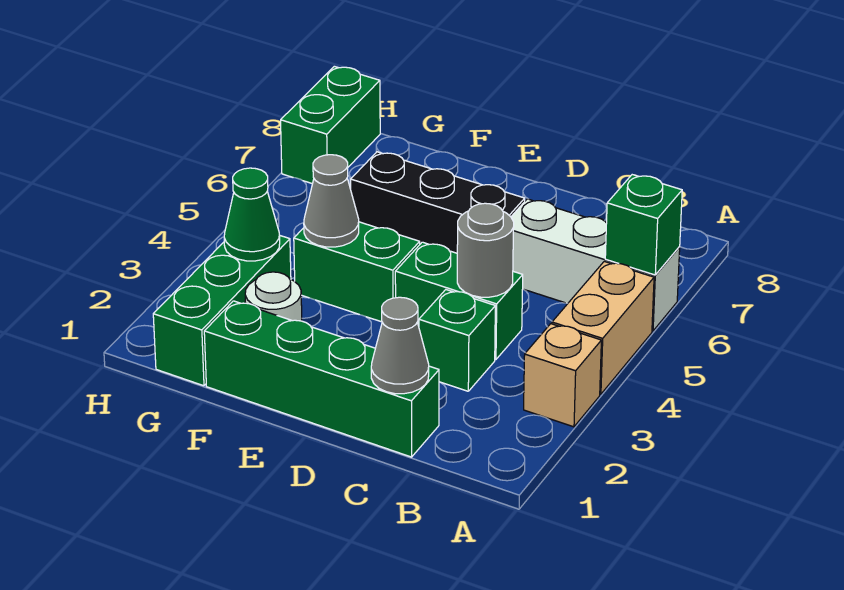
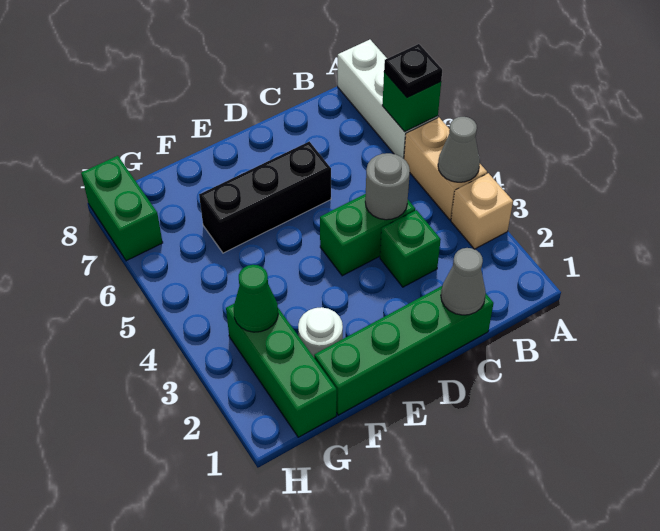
white brick A6:C6 level 1 -> white brick A6:A8 level 1
none -> black plate A6 level 3
green brick E4:F4 level 1 -> none
grey cone F4 level 2 -> grey cone A4 level 2

